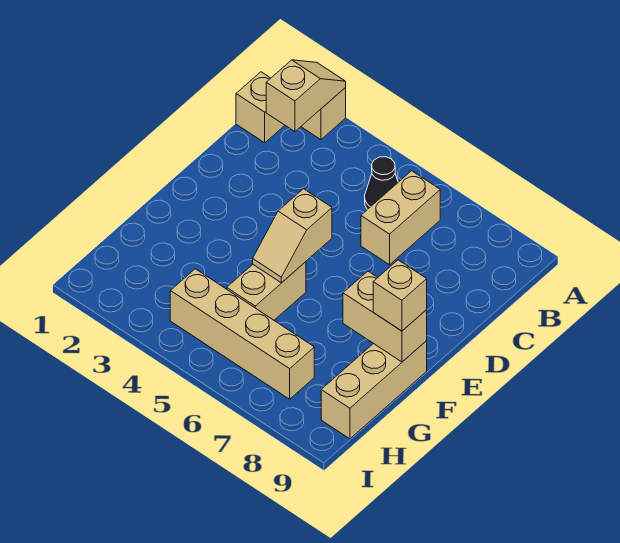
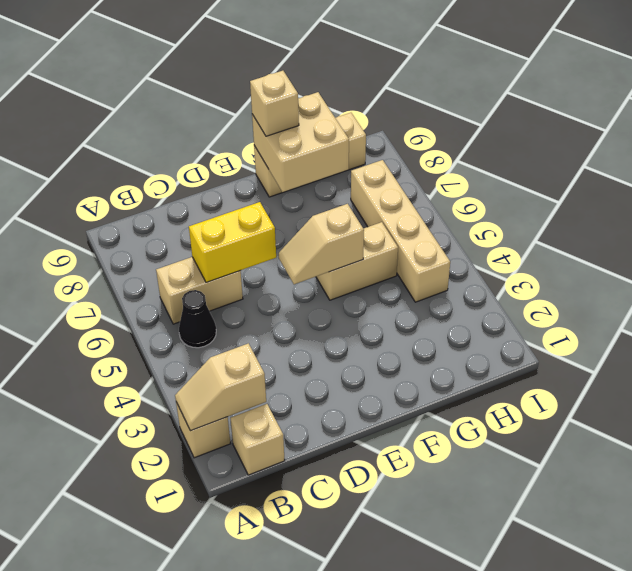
none -> yellow brick C6:D6 level 2
tan slope E5:F5 level 2 top E -> tan slope E5:F5 level 2 top F
tan brick F8:F9 level 2 -> tan brick F8:G9 level 2

